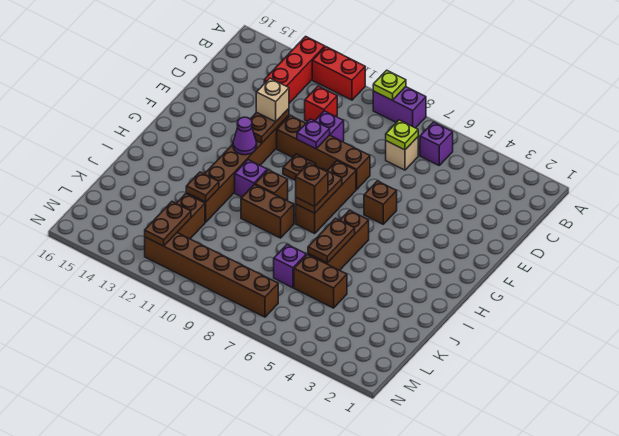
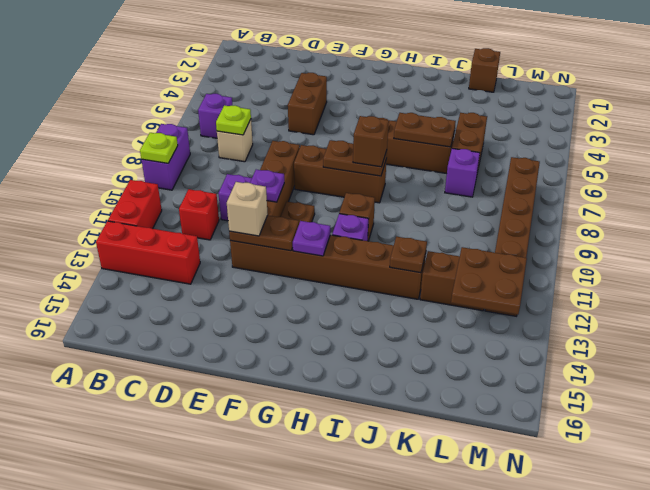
brown brick F6 level 1 -> brown brick K1 level 1
purple cone G12 level 2 -> purple plate G12 level 2
brown brick I9:I10 level 1 -> brown brick E4:E5 level 1
brown plate L12:M12 level 2 -> brown plate L12:M13 level 2

